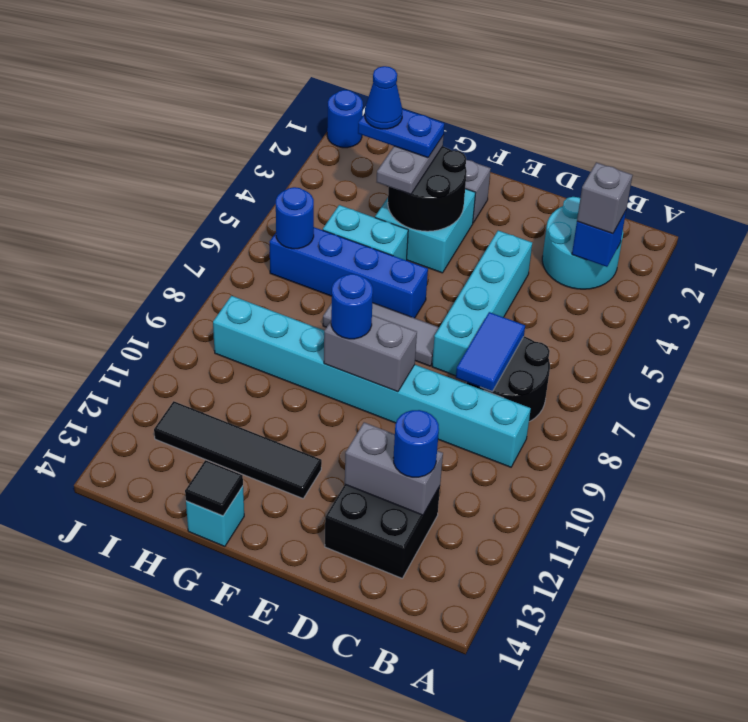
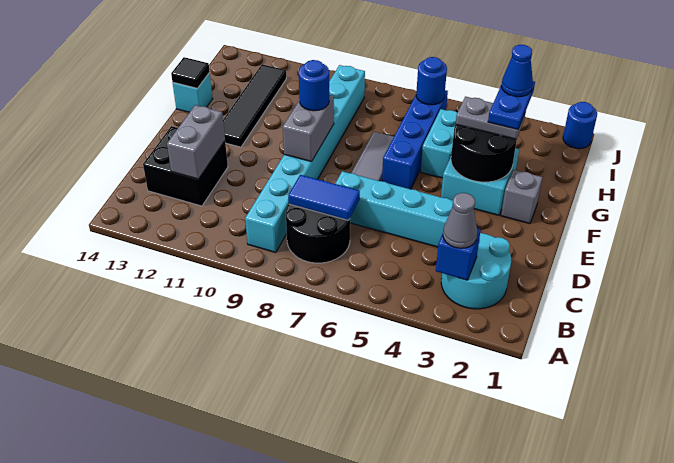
grey brick B3 level 3 -> grey cone B3 level 3
blue round brick C12 level 3 -> none

